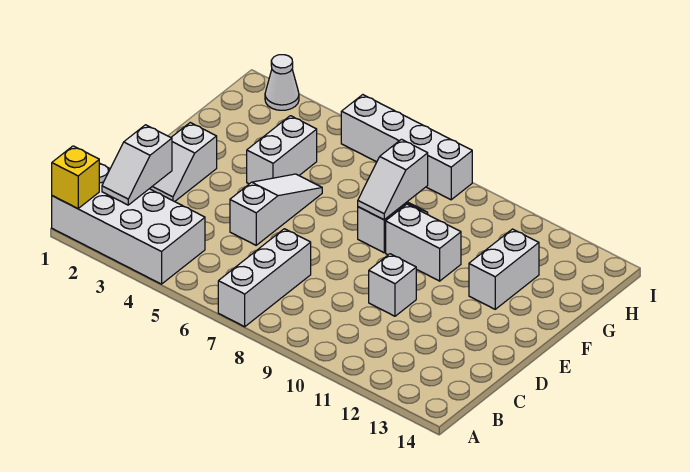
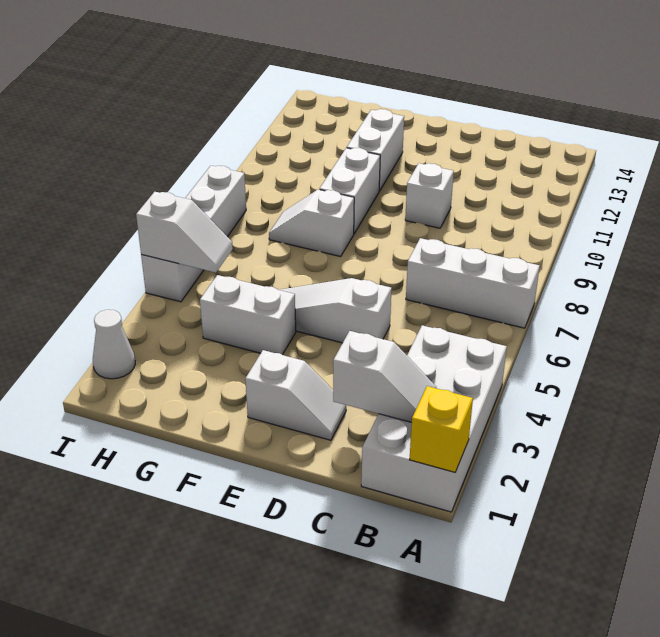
white slope F8:G8 level 2 top G -> white slope H5:I5 level 2 top I
white brick F12:G12 level 1 -> white brick F11:F12 level 1

